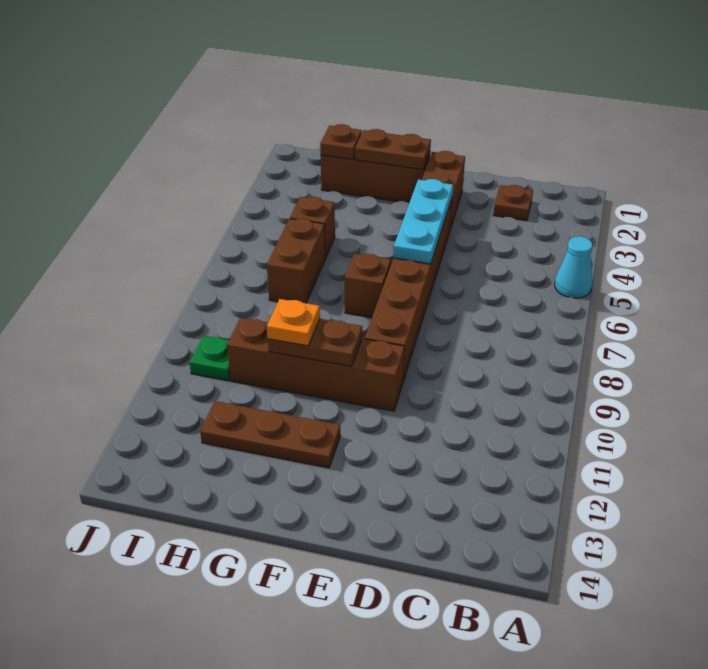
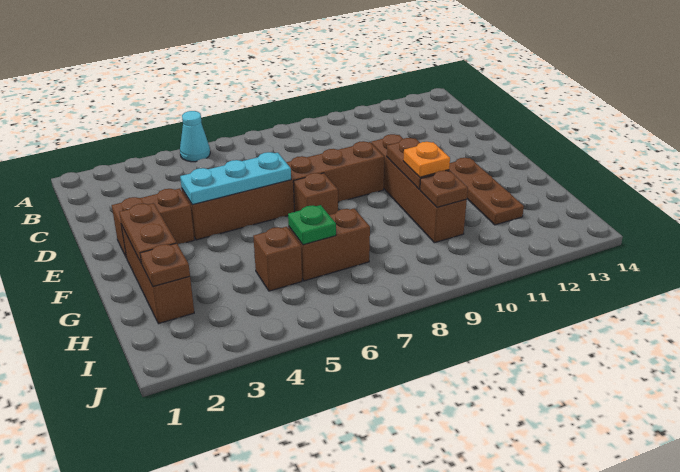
brown plate C2 level 1 -> brown plate H10 level 2
green plate I10 level 1 -> green plate H6 level 2

